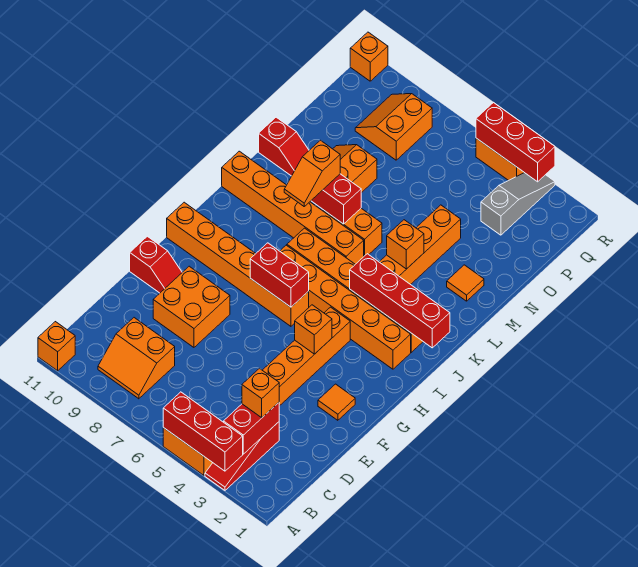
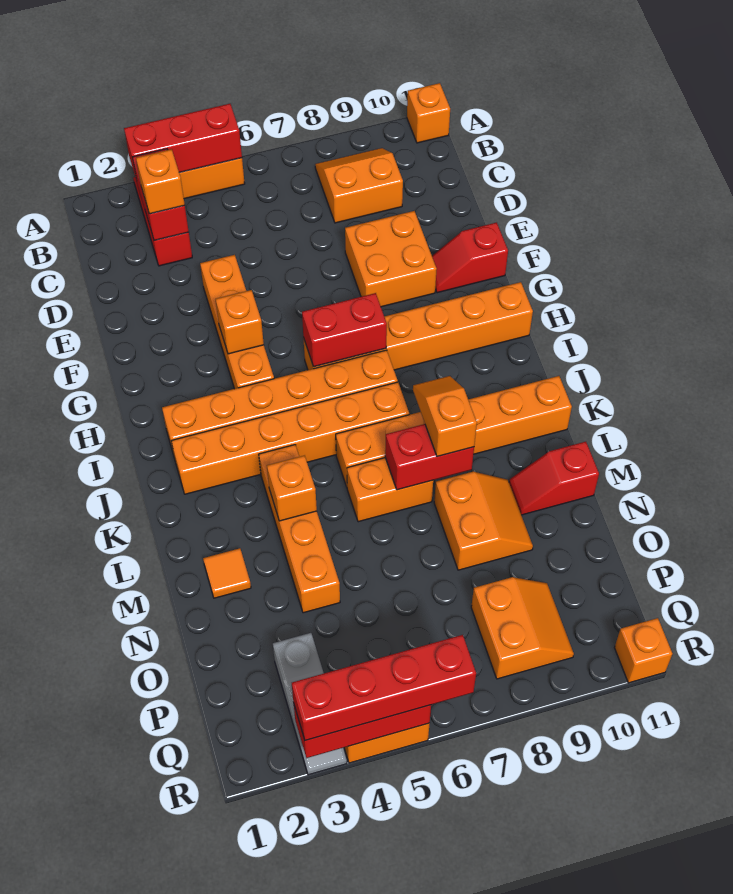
orange tile F2 level 1 -> none
red brick J1:J4 level 2 -> red brick R3:R6 level 3

